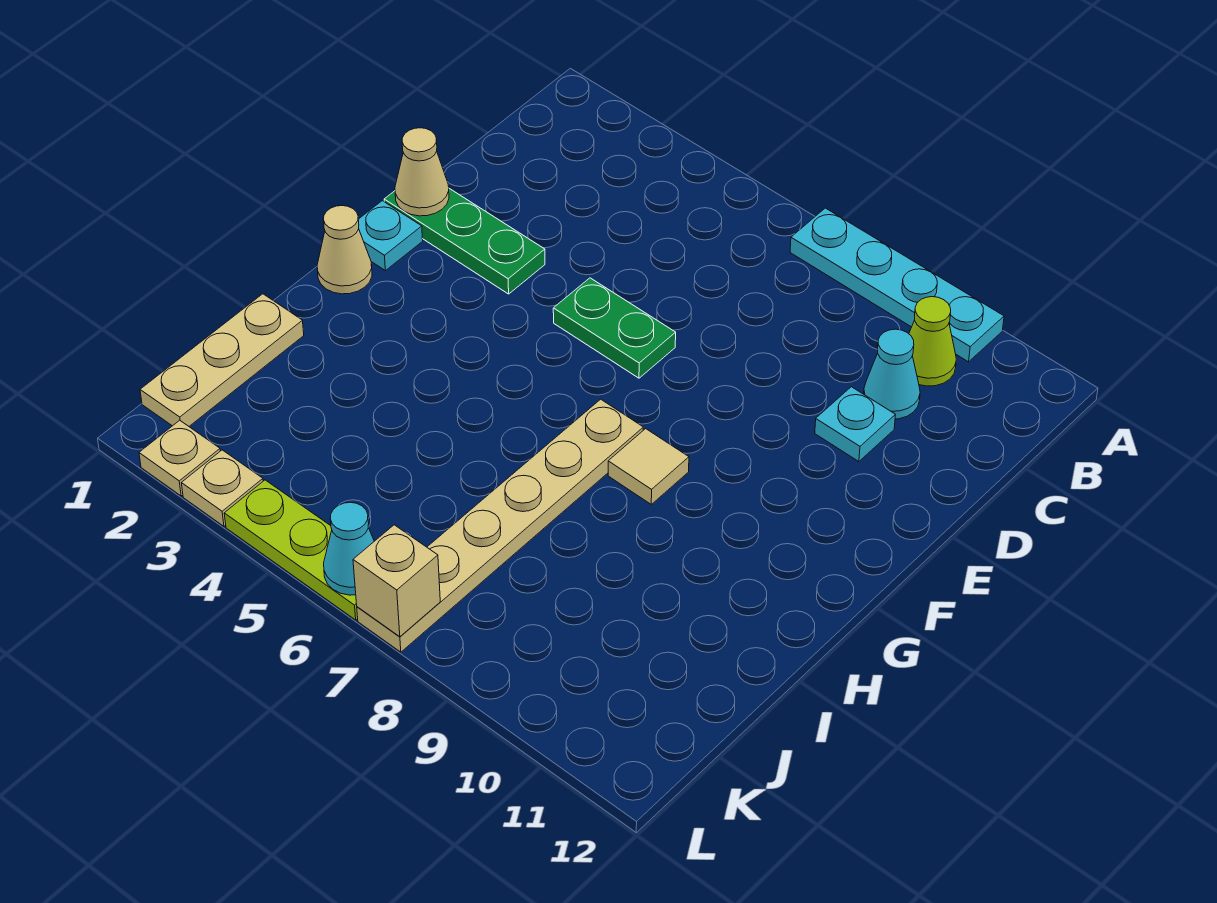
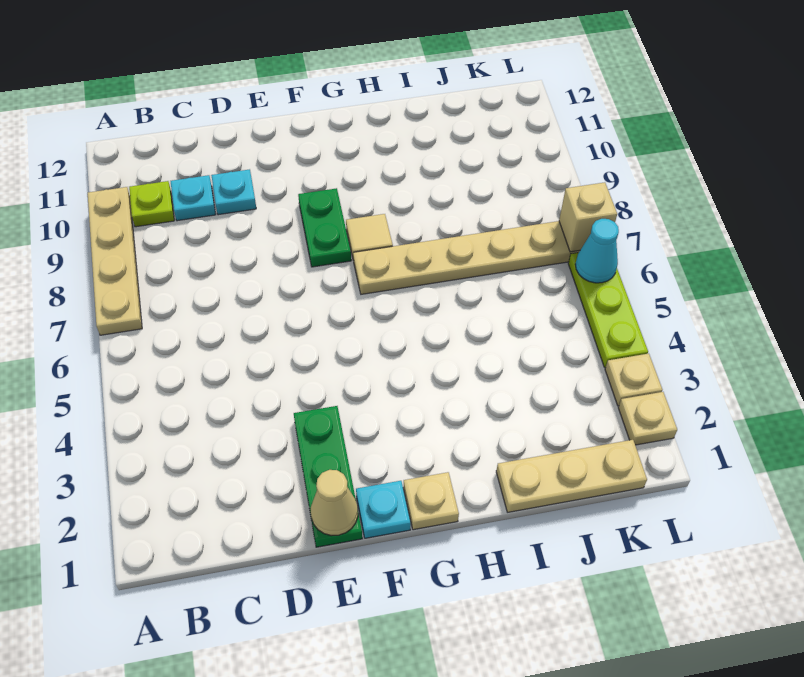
cyan plate A7:A10 level 1 -> tan plate A7:A10 level 1
lime cone B10 level 1 -> lime plate B10 level 1
cyan cone C10 level 1 -> cyan plate C10 level 1
green plate E5:E6 level 1 -> green plate F8:F9 level 1
tan cone G1 level 1 -> tan plate G1 level 1

